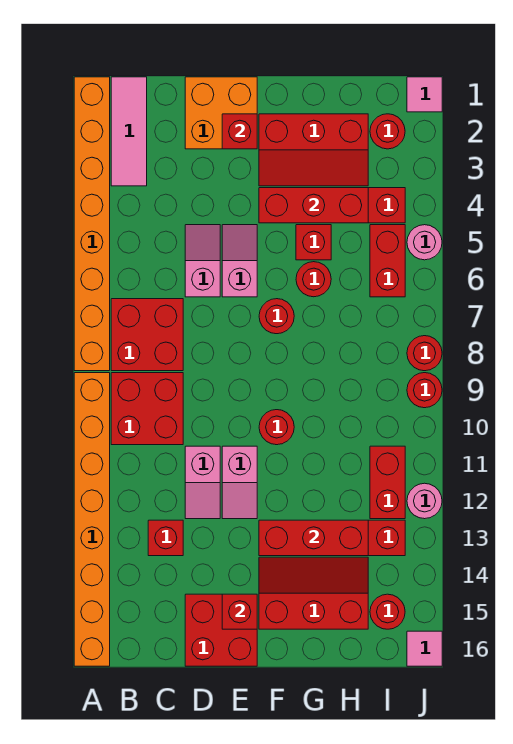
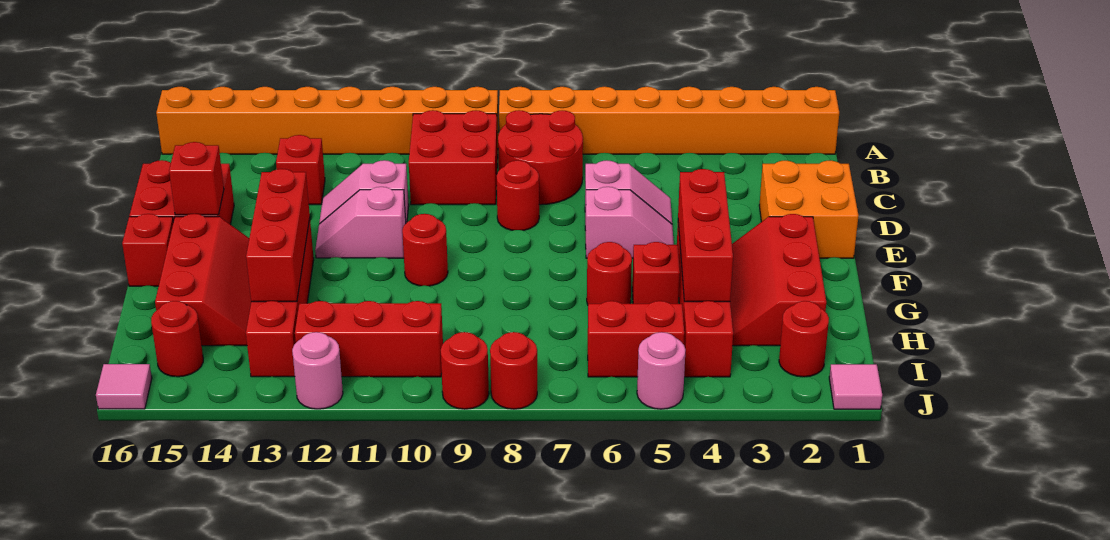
pink tile B1:B3 level 1 -> none
red brick B7:C8 level 1 -> red round brick B7:C8 level 1
red brick E2 level 2 -> red brick F16 level 1
red round brick F7 level 1 -> red round brick D8 level 1
red brick I11:I12 level 1 -> red brick I10:I12 level 1

